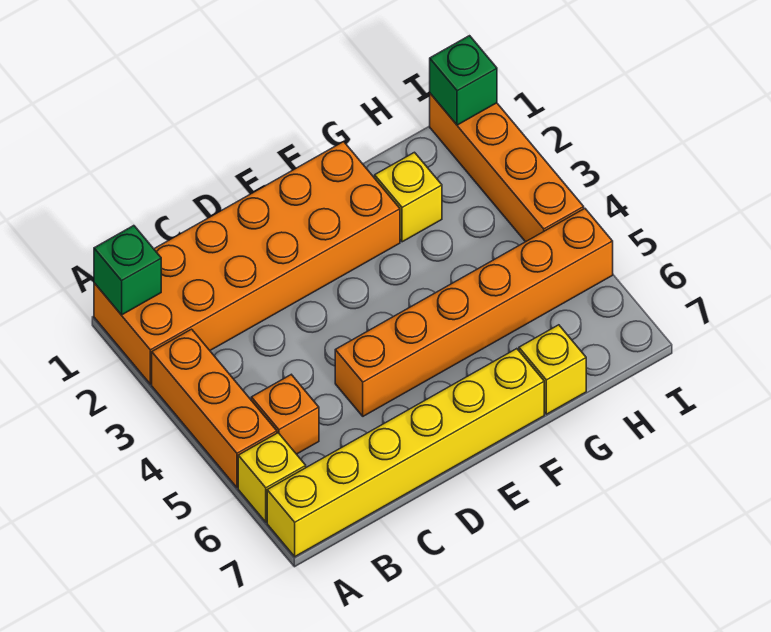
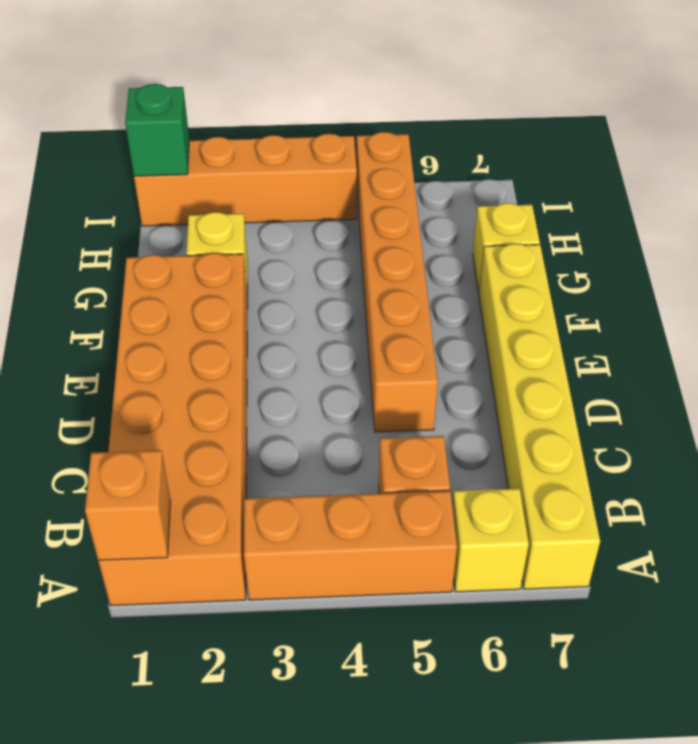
green brick A1 level 2 -> orange brick A1 level 2

